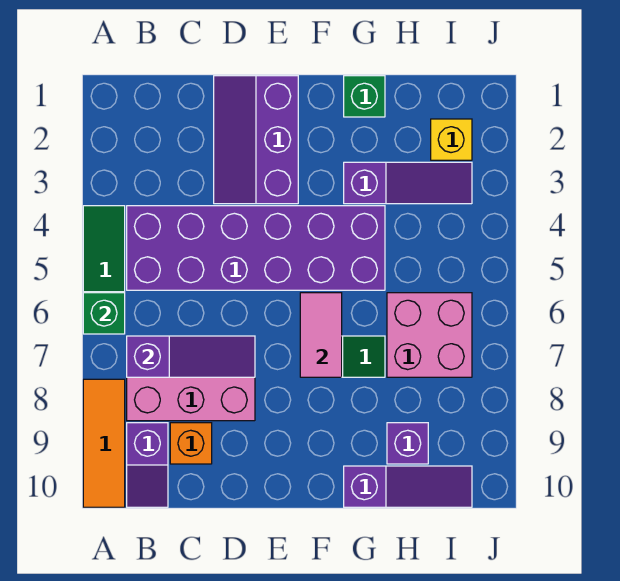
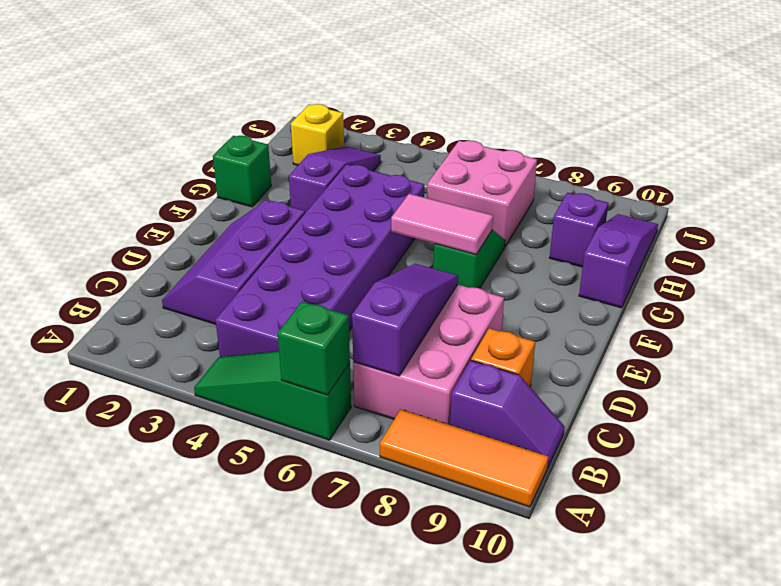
purple slope D1:E3 level 1 top E -> purple slope C2:E3 level 1 top 3

